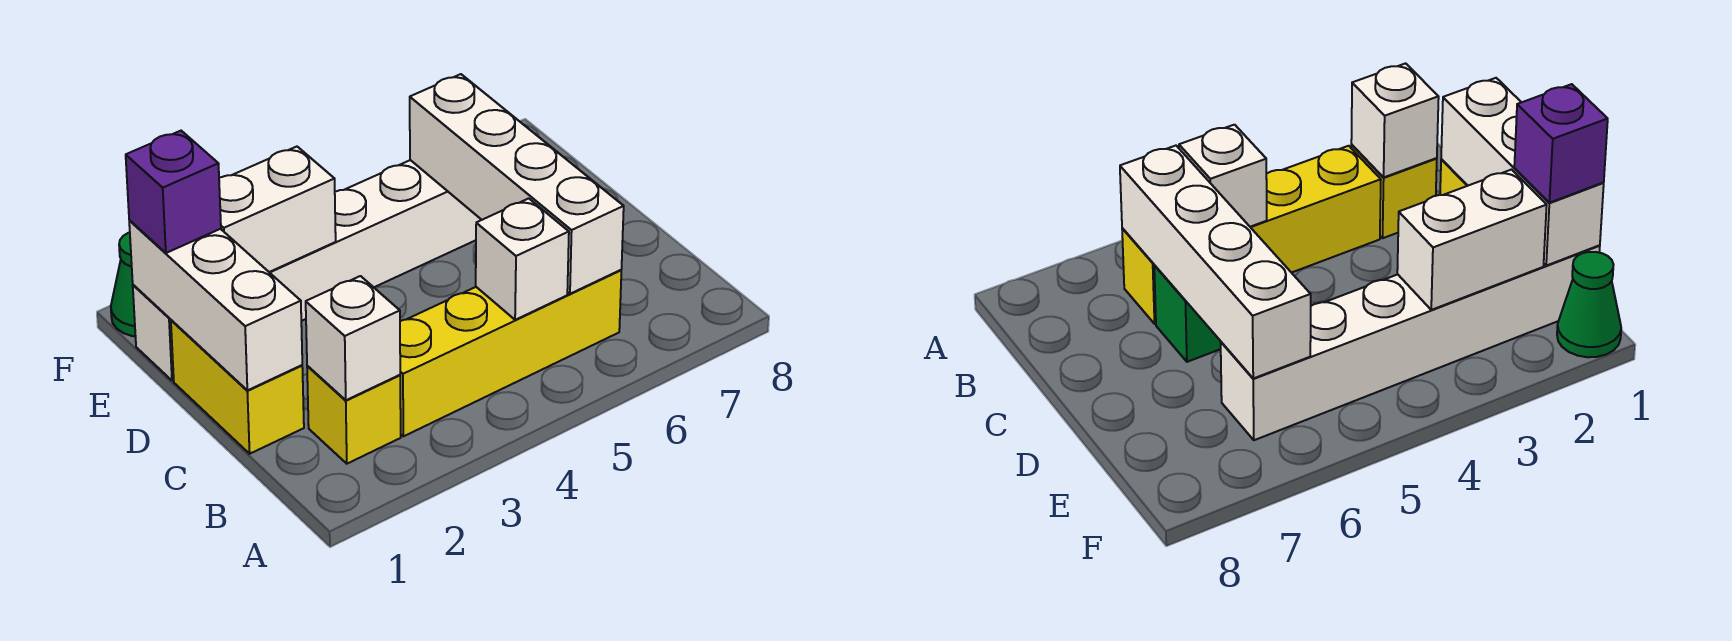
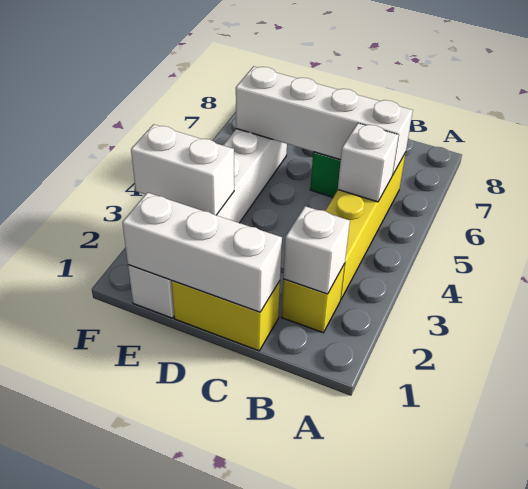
purple brick E1 level 3 -> none
white brick E2:E3 level 2 -> white brick E3:F3 level 2
green cone F1 level 1 -> none

